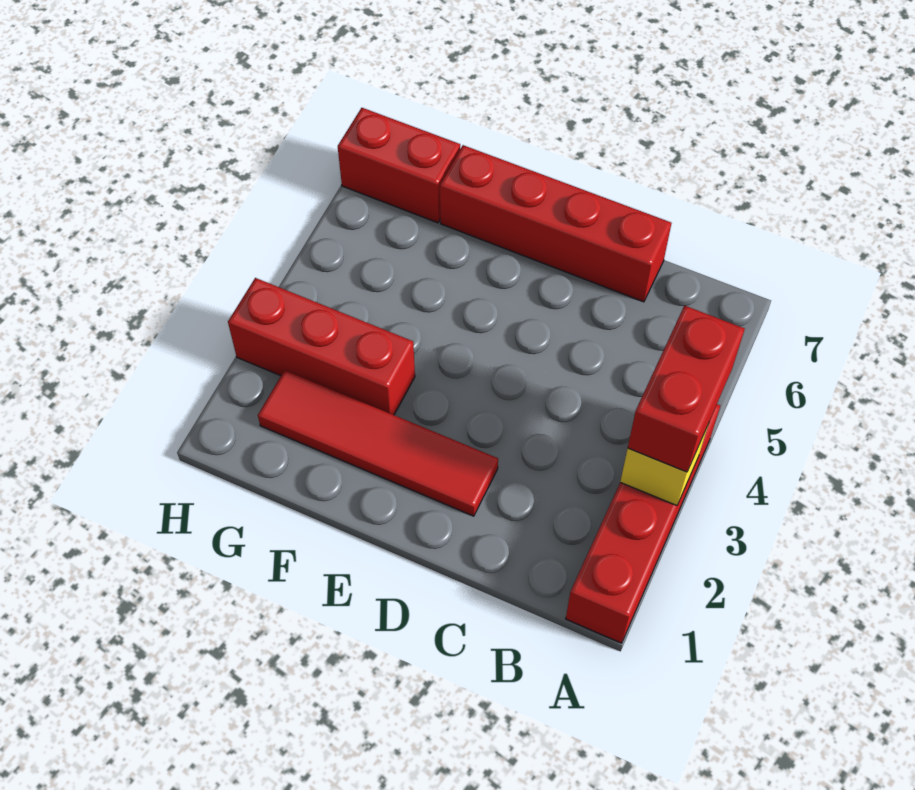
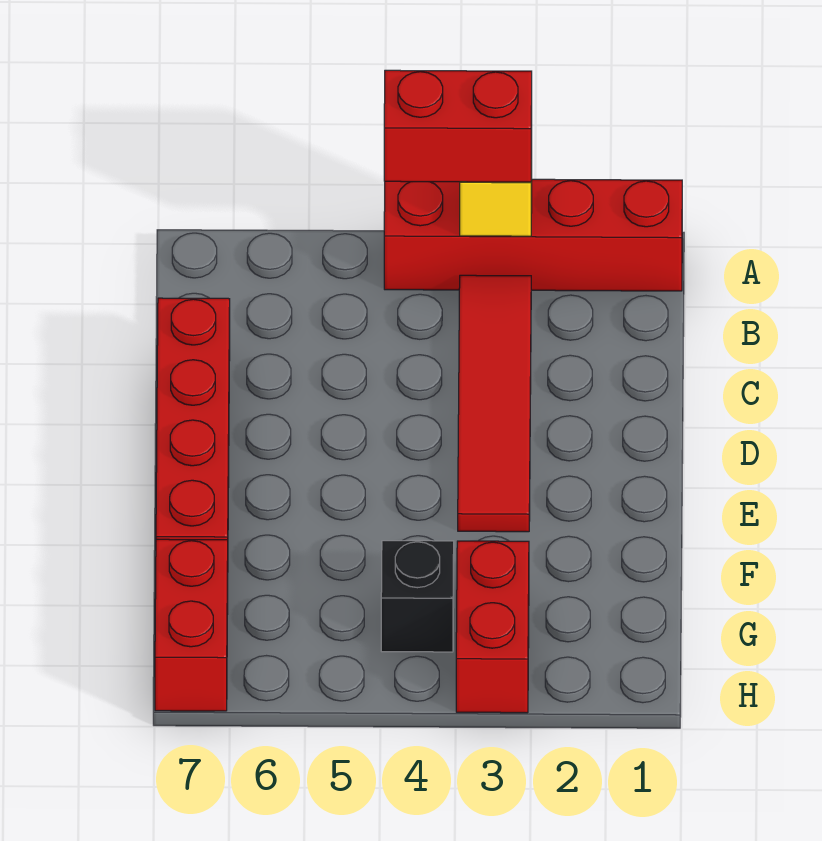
red tile D2:G2 level 1 -> red tile B3:E3 level 1
red brick F3:H3 level 1 -> red brick G3:H3 level 1
none -> black brick G4 level 1

